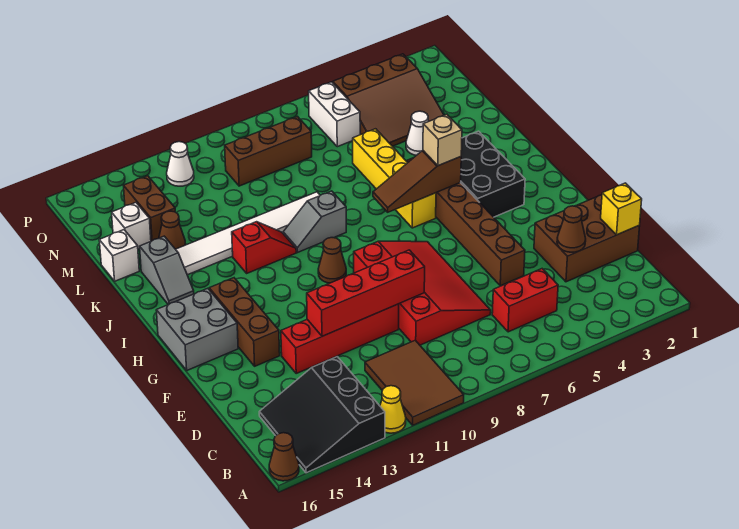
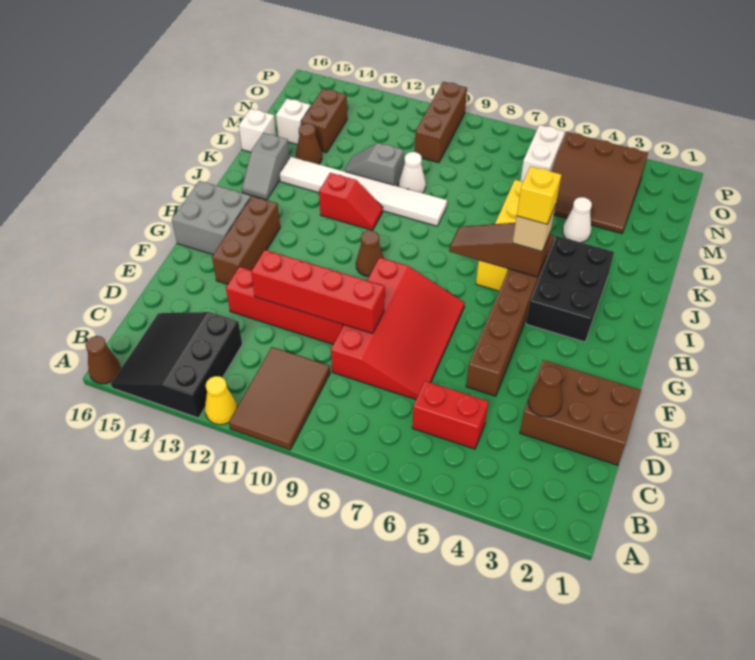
yellow brick D1 level 2 -> yellow brick I5 level 4
grey slope J9:J10 level 1 top 9 -> grey slope L11:L12 level 1 top 11
brown brick N8:N10 level 1 -> brown brick N10:P10 level 1
white cone O12 level 1 -> white cone L10 level 1

